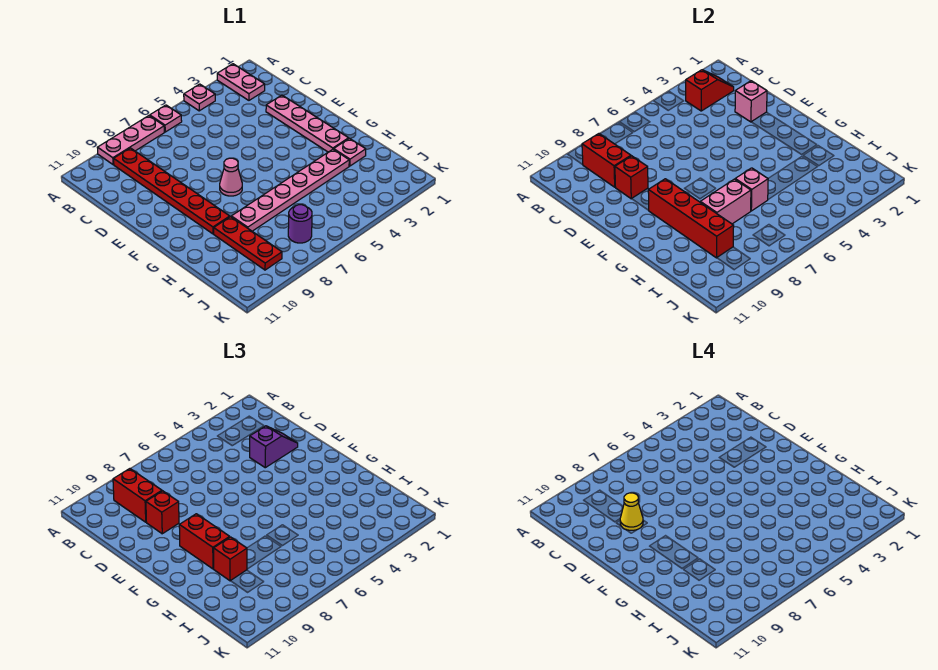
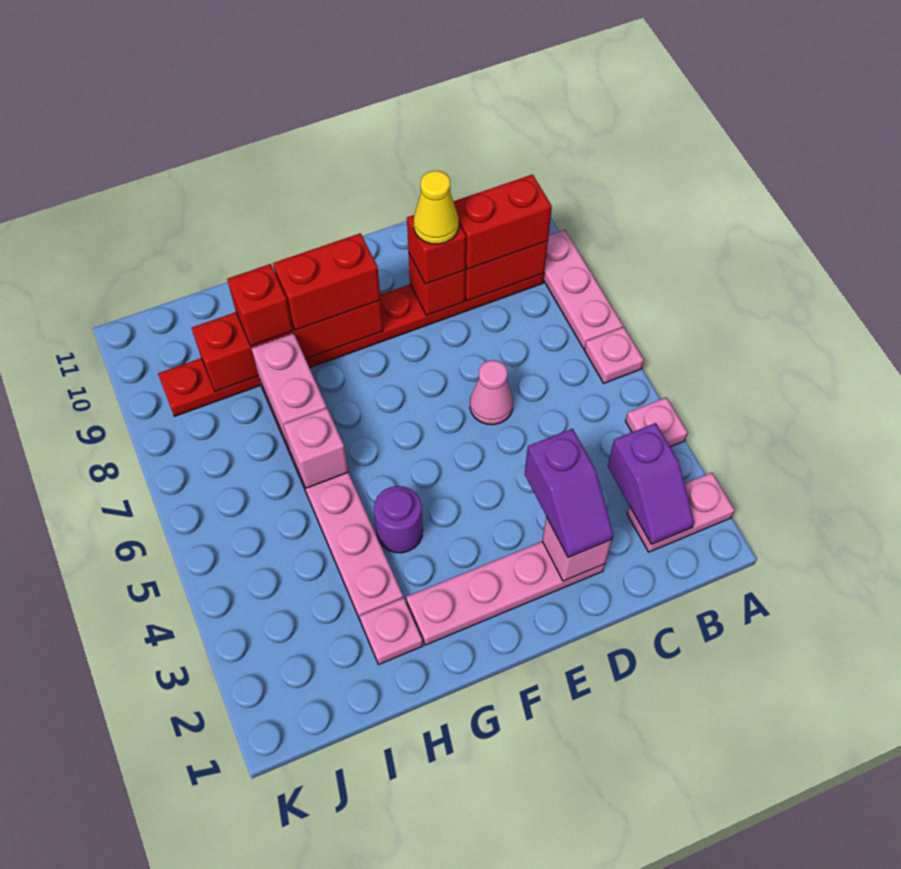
red slope B2:B3 level 2 top 3 -> purple slope B2:B3 level 2 top 3
pink cone F7 level 1 -> pink cone D6 level 1
purple round brick J7 level 1 -> purple round brick G4 level 1

